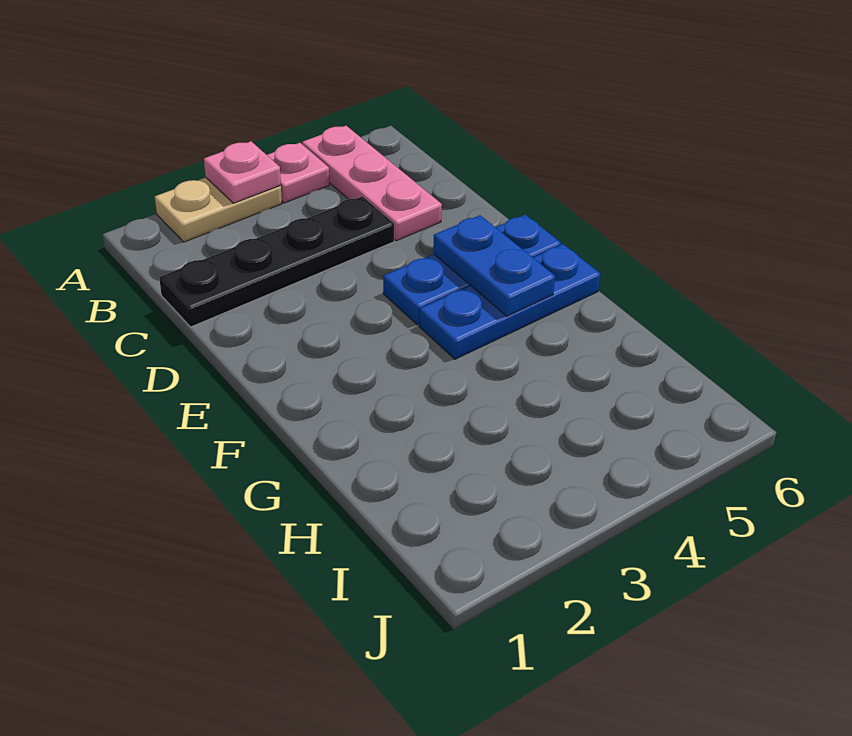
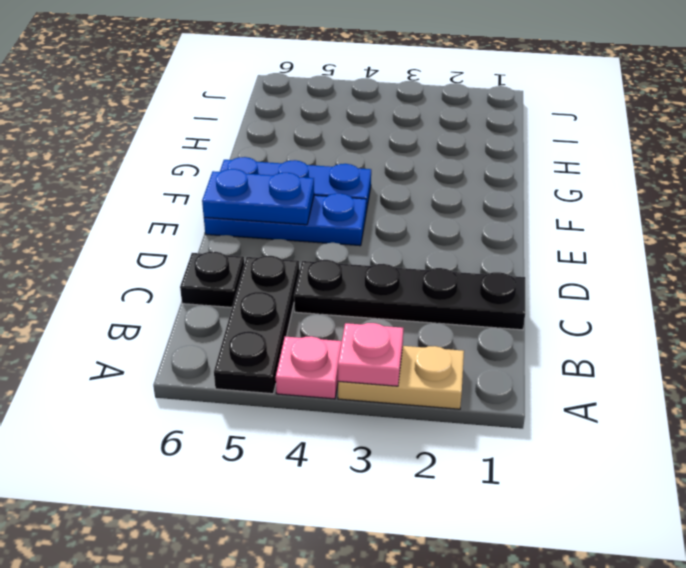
pink plate A5:C5 level 1 -> black plate A5:C5 level 1
none -> black plate C6 level 1
blue plate E5:F5 level 2 -> blue plate E5:E6 level 2

